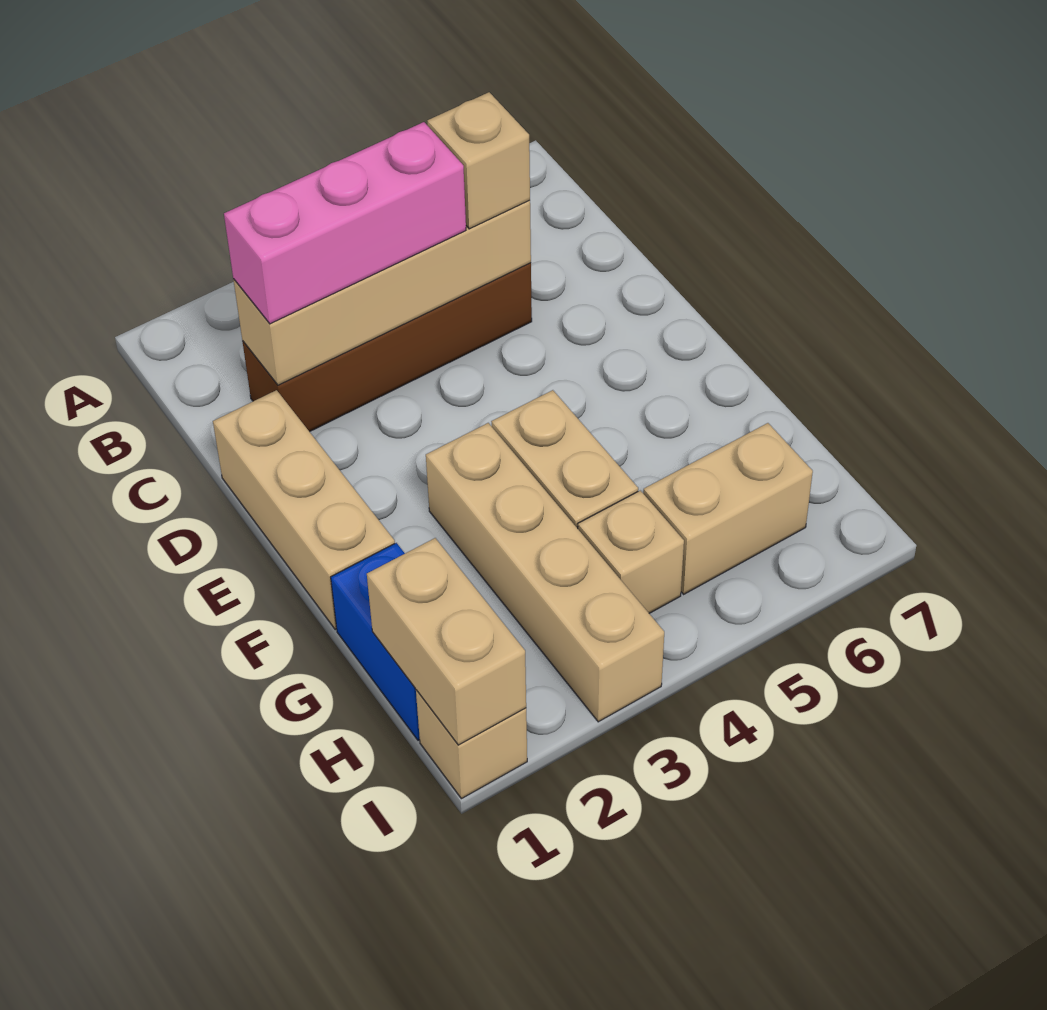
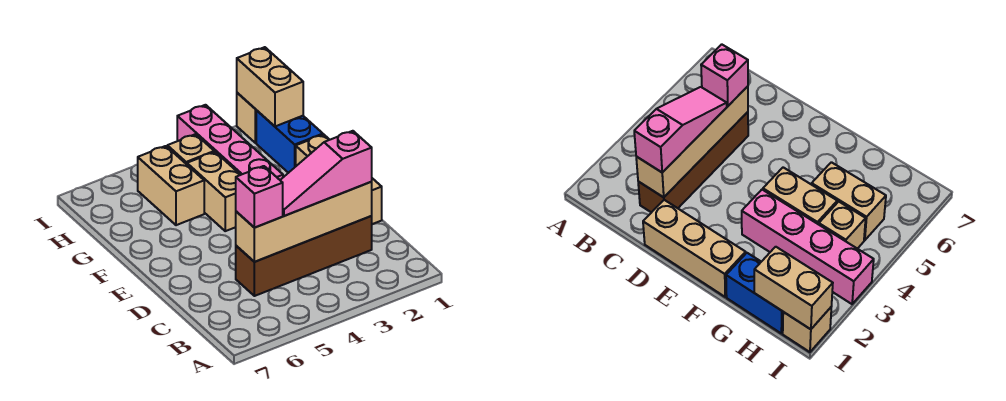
pink brick C2:C4 level 3 -> pink slope C2:C4 level 3 top 2
tan brick C5 level 3 -> pink brick C5 level 3
tan brick F3:I3 level 1 -> pink brick F3:I3 level 1
tan brick H5:H6 level 1 -> tan brick G5:H5 level 1

